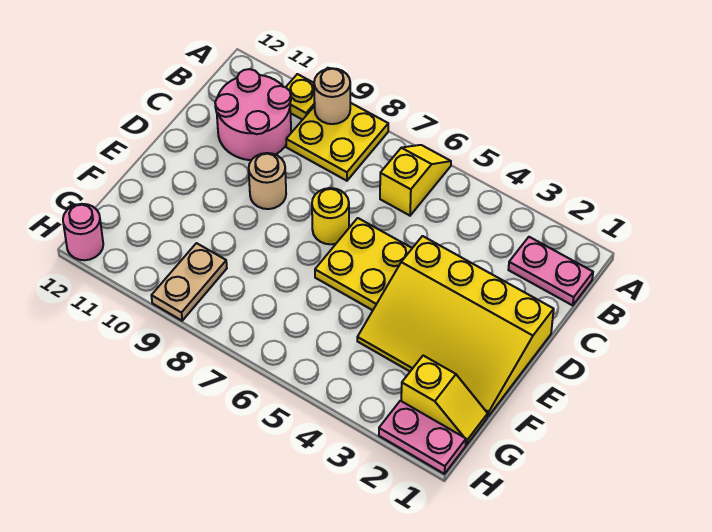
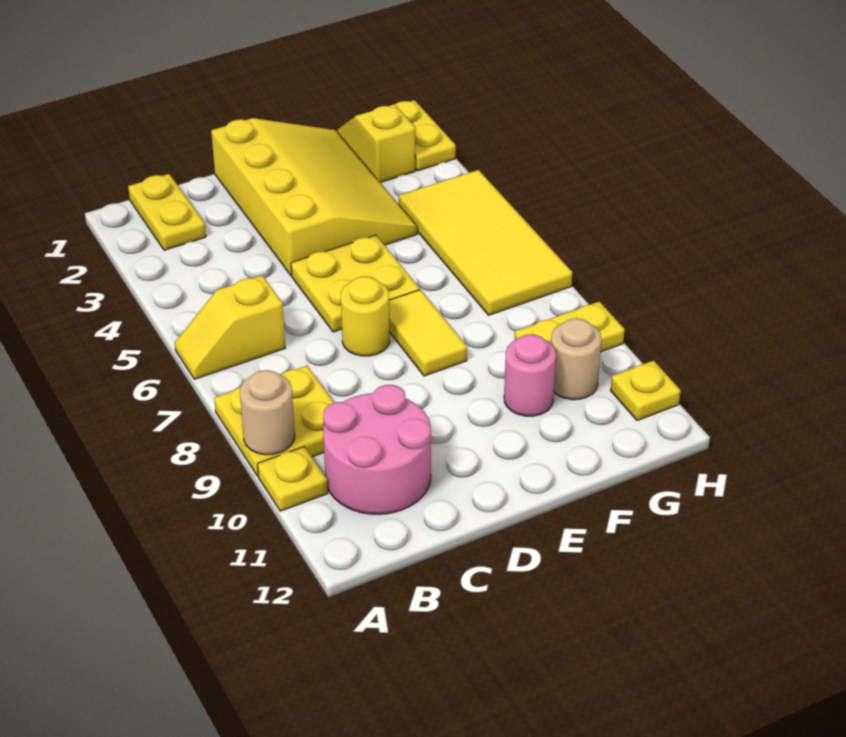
pink plate B1:B2 level 1 -> yellow plate B1:B2 level 1
tan round brick D9 level 1 -> tan round brick G10 level 1
none -> yellow tile E7:E8 level 1
none -> yellow tile G4:H7 level 1
tan plate G9:H9 level 1 -> yellow plate G9:H9 level 1
pink plate H1:H2 level 1 -> yellow plate H1:H2 level 1
none -> yellow plate H11 level 1
pink round brick H12 level 1 -> pink round brick F10 level 1

